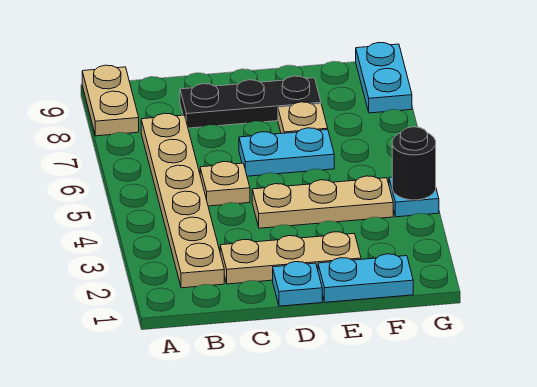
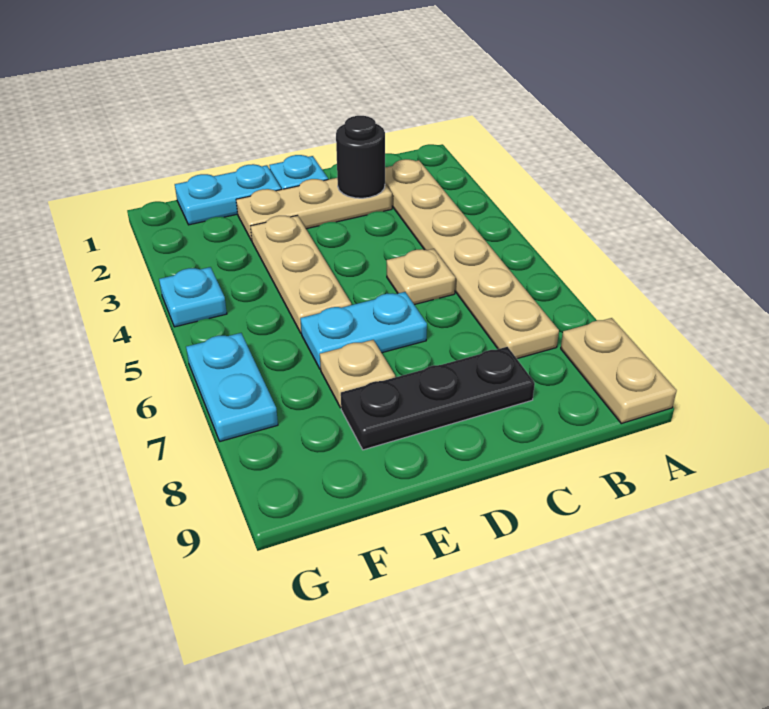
tan plate D4:F4 level 1 -> tan plate E3:E5 level 1
black round brick G4 level 2 -> black round brick C2 level 2
cyan plate G8:G9 level 1 -> cyan plate G6:G7 level 1

